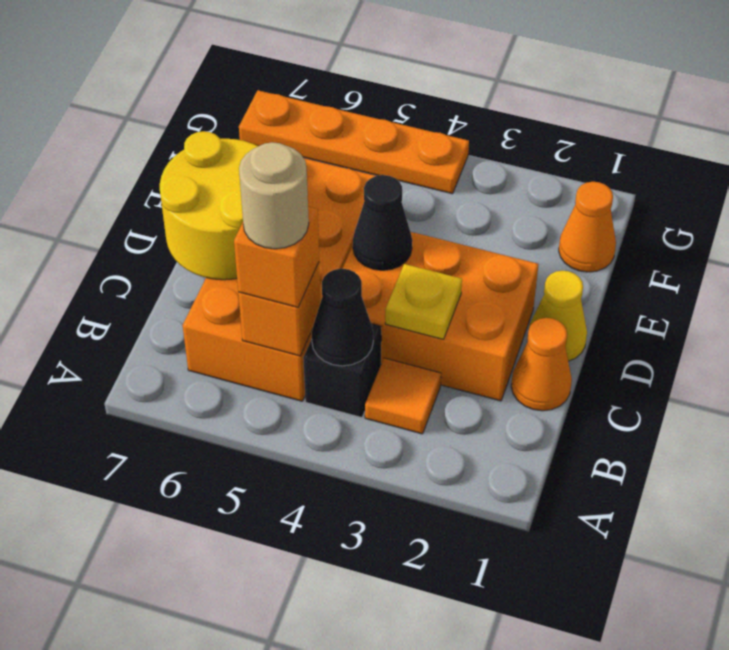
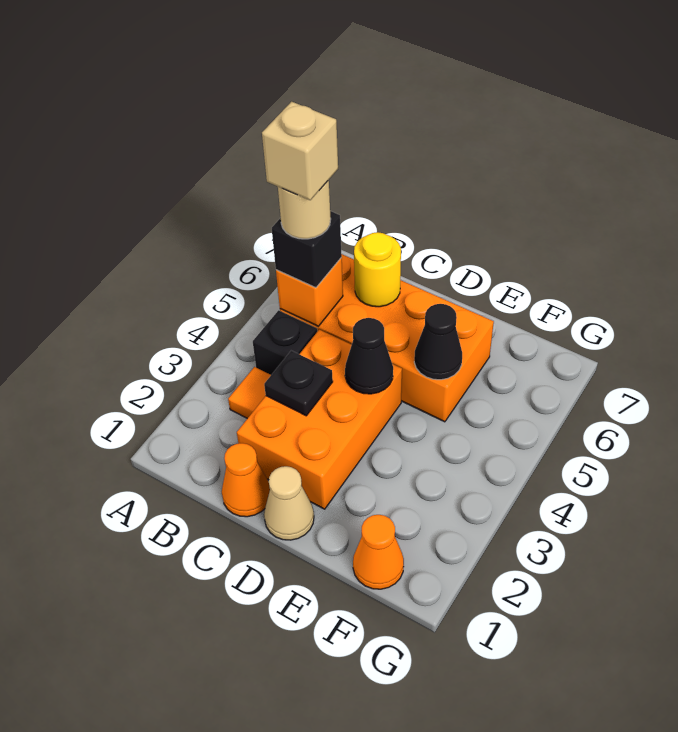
black cone B4 level 2 -> black cone E5 level 2
orange brick B5 level 3 -> black brick B5 level 3
none -> tan brick B5 level 5
yellow plate C3 level 2 -> black plate C3 level 2
yellow round brick C6:D7 level 2 -> yellow round brick C6 level 2
yellow cone D1 level 1 -> tan cone D1 level 1
orange plate G4:G7 level 1 -> none

